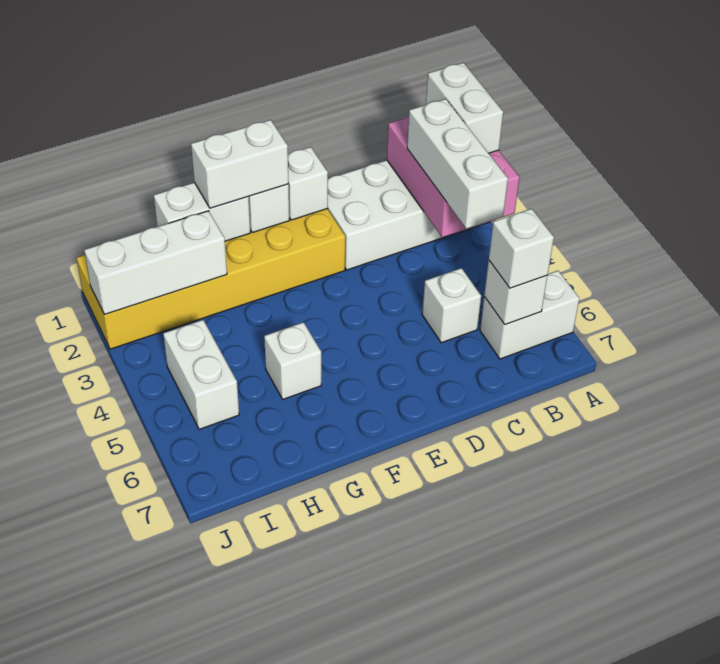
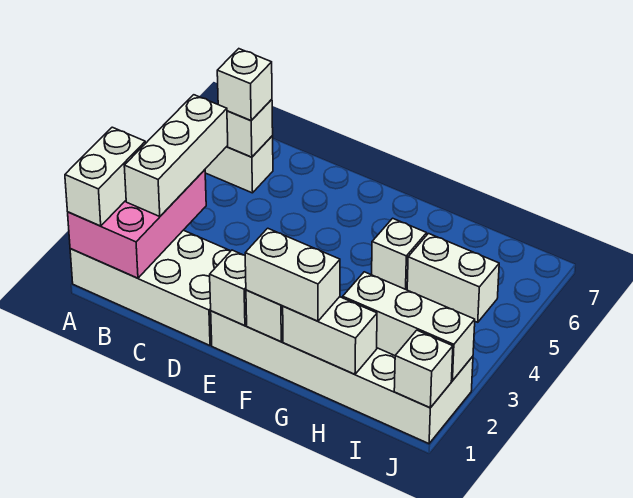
white brick C5 level 1 -> white brick J1 level 2
yellow brick E1:J2 level 1 -> white brick E1:J2 level 1
white brick I4:I5 level 1 -> white brick H5:I5 level 1

